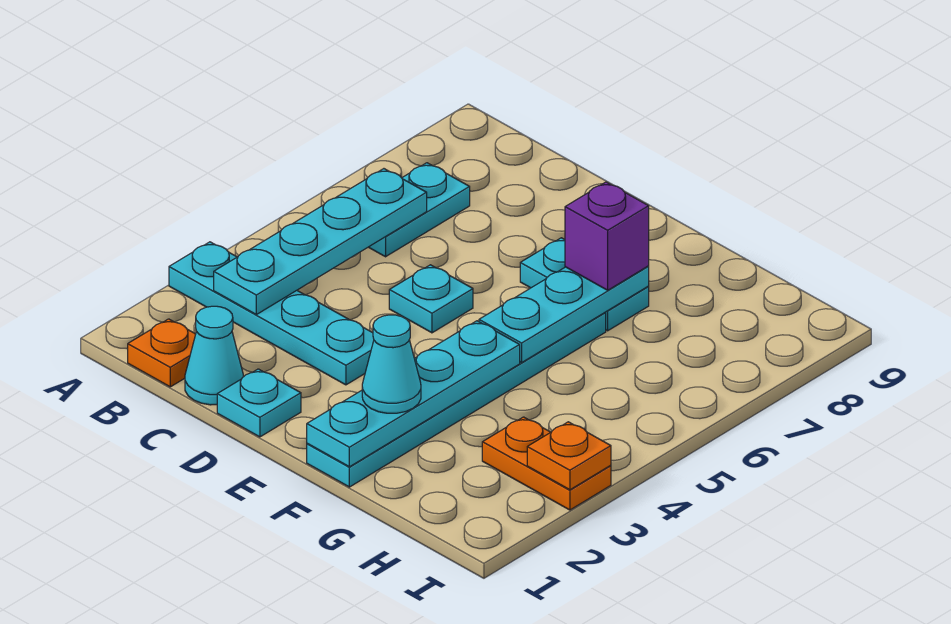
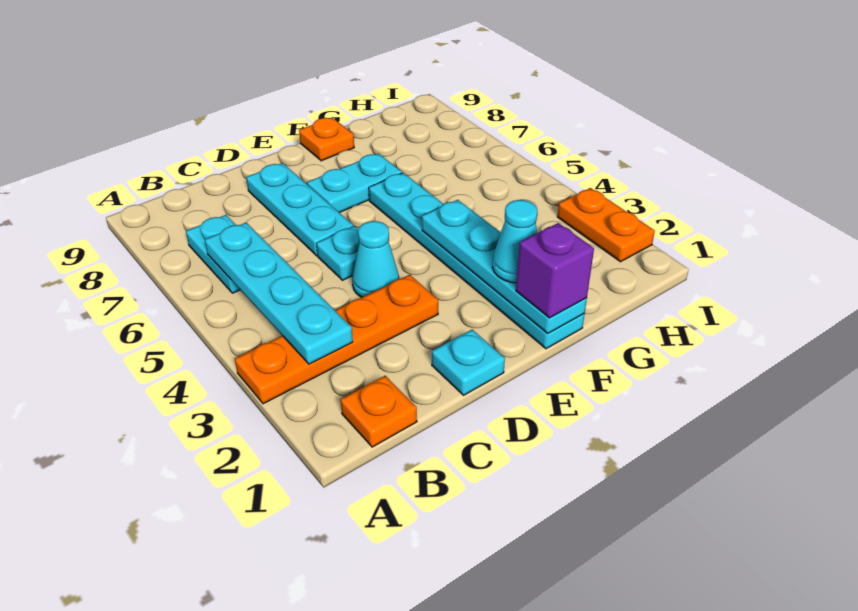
cyan plate A3:D3 level 1 -> orange plate A3:D3 level 1
cyan cone C1 level 1 -> cyan cone D4 level 1
cyan plate F5:F7 level 2 -> cyan plate D6:D8 level 1
purple brick F7 level 3 -> purple brick F1 level 3
orange plate H3:I3 level 1 -> orange plate I2:I3 level 1
orange plate I3 level 2 -> orange plate F9 level 1

